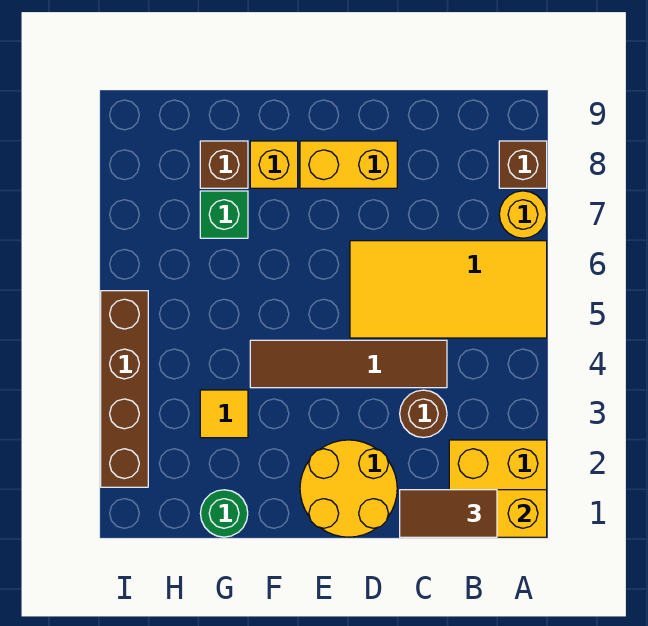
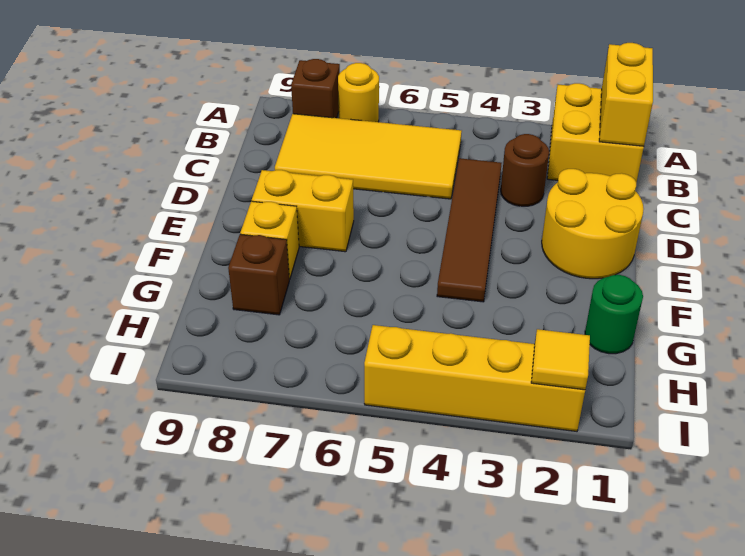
yellow tile A5:D6 level 1 -> yellow tile B5:C8 level 1
brown tile B1:C1 level 3 -> none
yellow brick D8:E8 level 1 -> yellow brick E7:E8 level 1
yellow tile G3 level 1 -> yellow tile I2 level 2
green brick G7 level 1 -> none
brown brick I2:I5 level 1 -> yellow brick I2:I5 level 1

